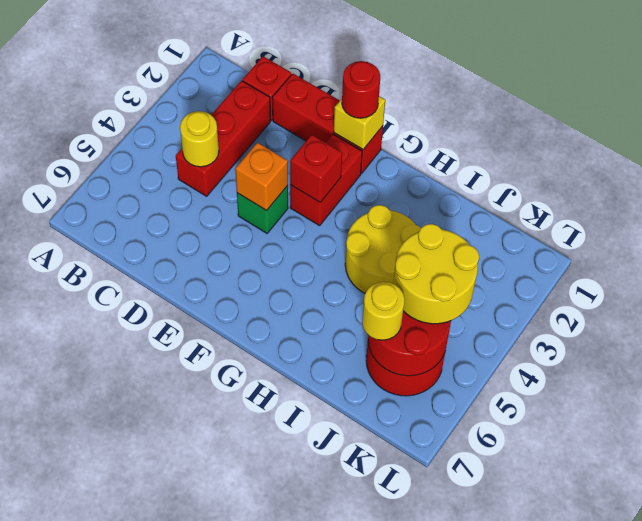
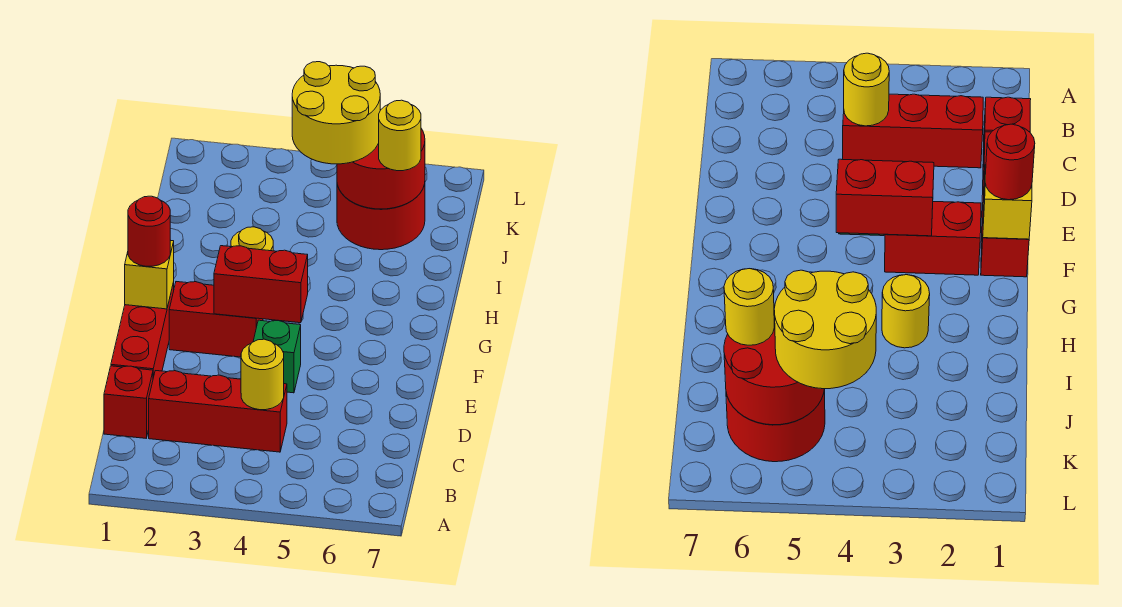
orange brick E4 level 2 -> none
red brick F3 level 2 -> red brick F3:F4 level 2
yellow round brick H3:I4 level 1 -> yellow round brick H3 level 1

